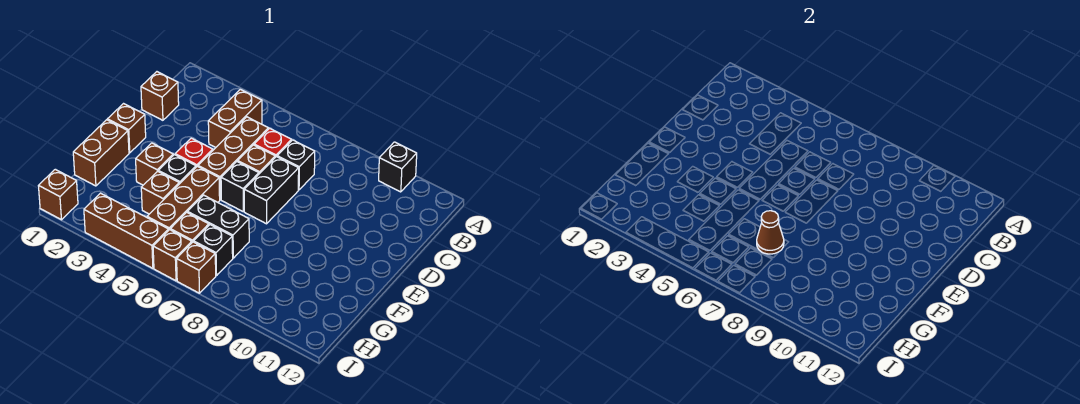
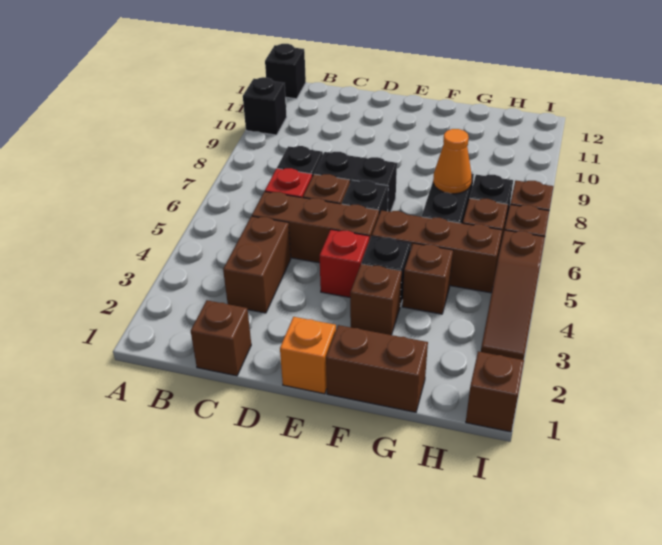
none -> black brick A12 level 1
brown brick B4:C4 level 1 -> brown brick C3:C4 level 1
brown brick E1 level 1 -> orange brick E1 level 1
brown cone G7 level 2 -> orange cone G7 level 2
brown brick I3:I5 level 1 -> brown slope I3:I5 level 1 top 5

